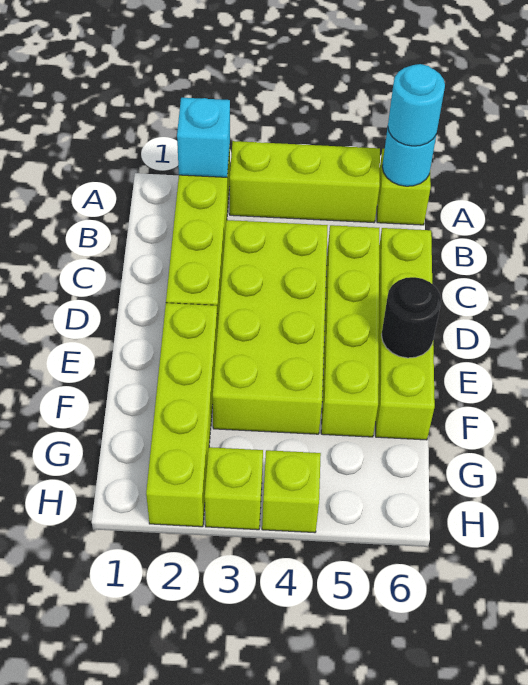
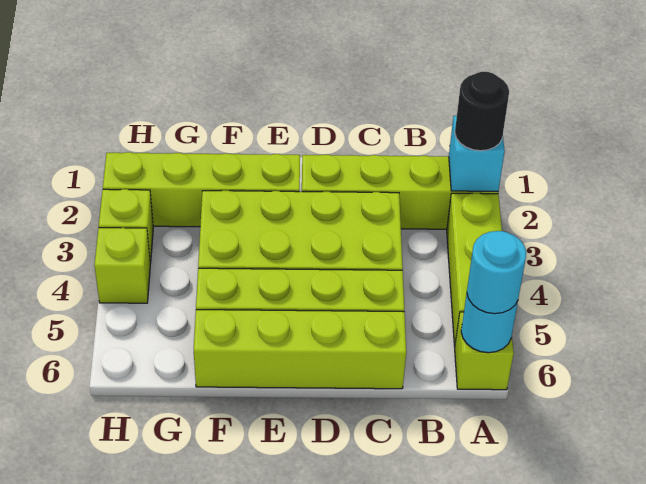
black round brick E6 level 2 -> black round brick A2 level 3

